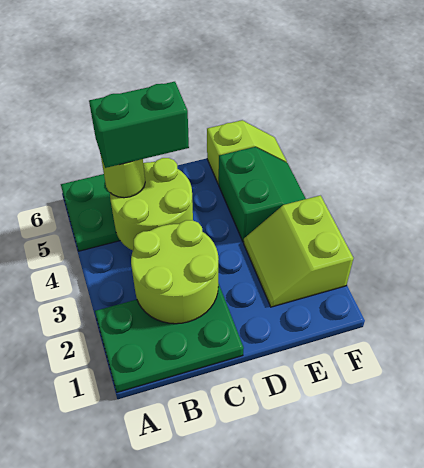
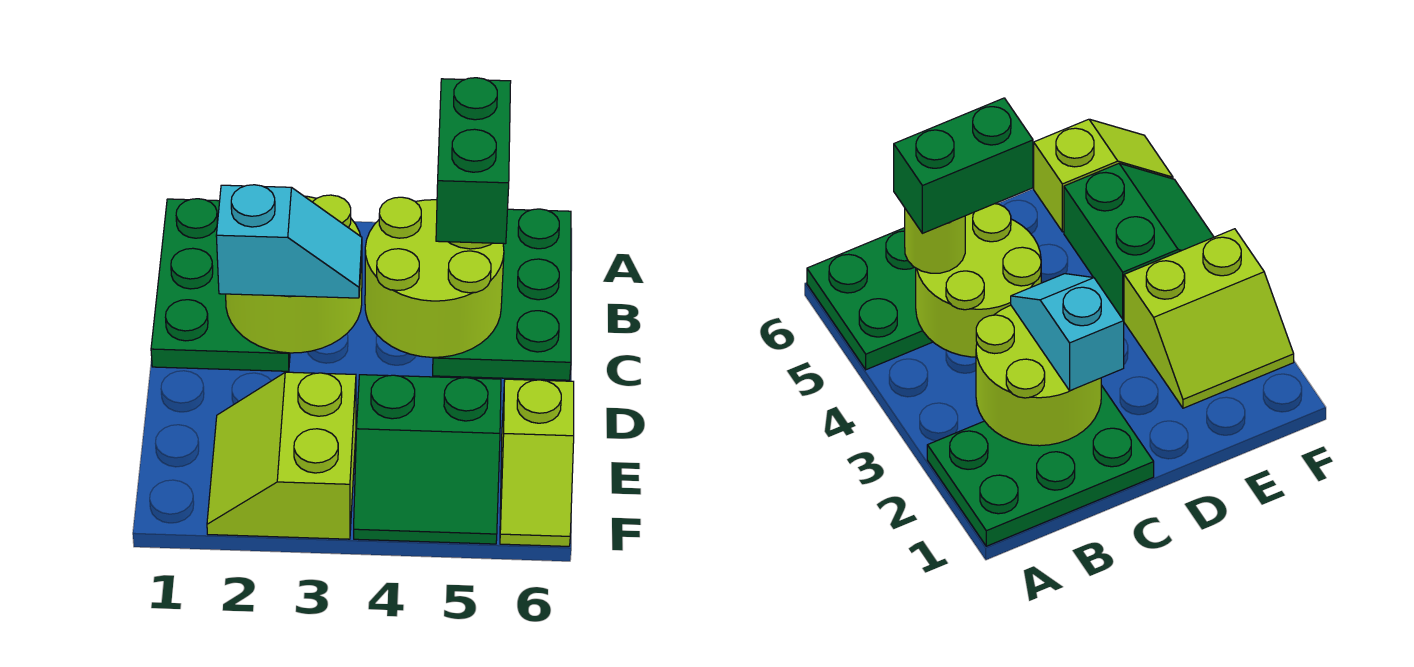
none -> cyan slope C2:C3 level 3 top 2
lime slope E2:F3 level 1 top F -> lime slope E2:F3 level 1 top 3

